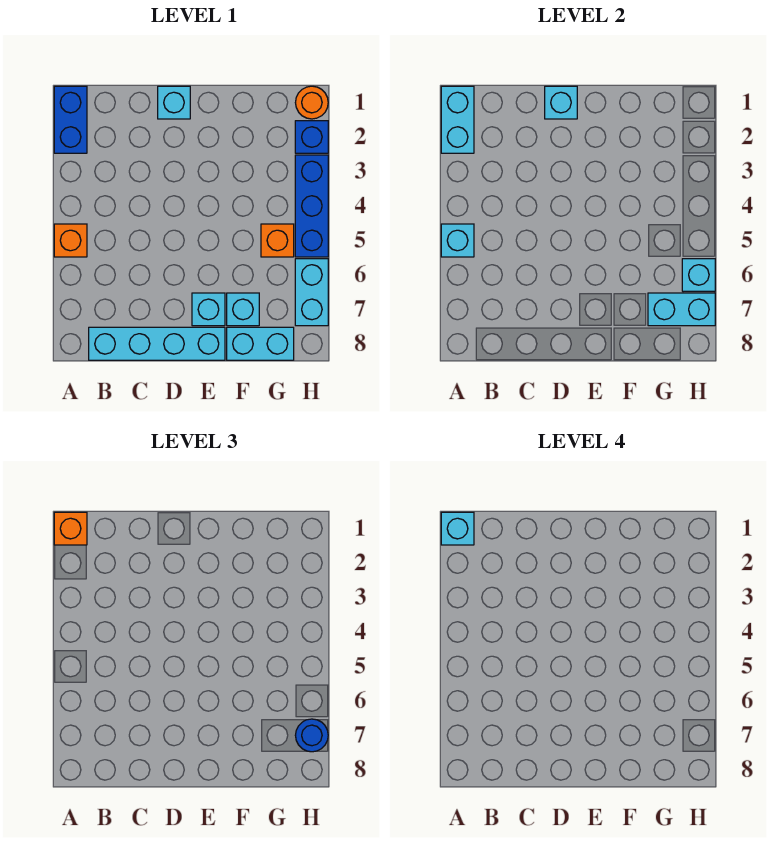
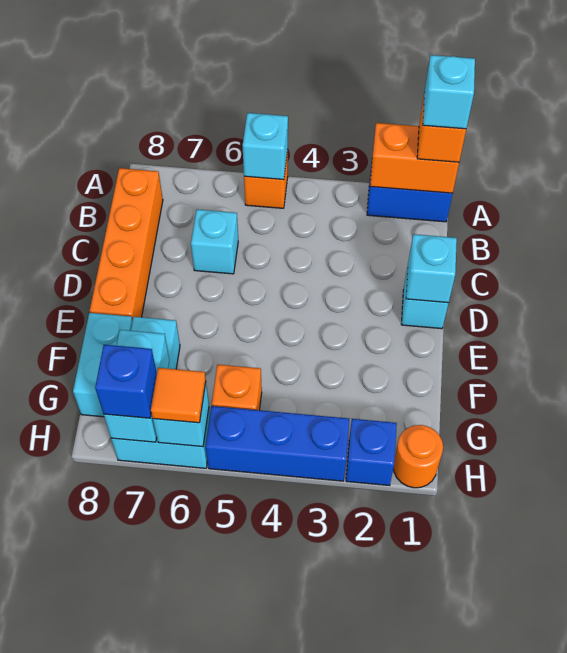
cyan brick A1:A2 level 2 -> orange brick A1:A2 level 2
cyan brick B8:E8 level 1 -> orange brick B8:E8 level 1
cyan brick E7 level 1 -> cyan brick C6 level 1
none -> orange tile H6 level 3
blue round brick H7 level 3 -> blue brick H7 level 3

